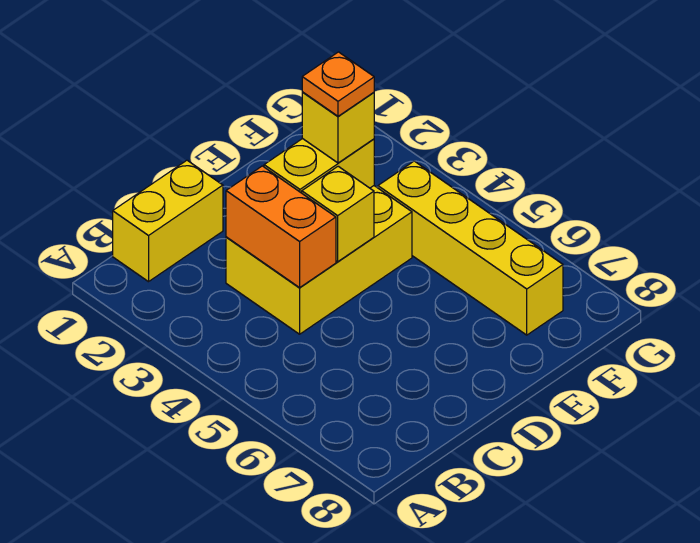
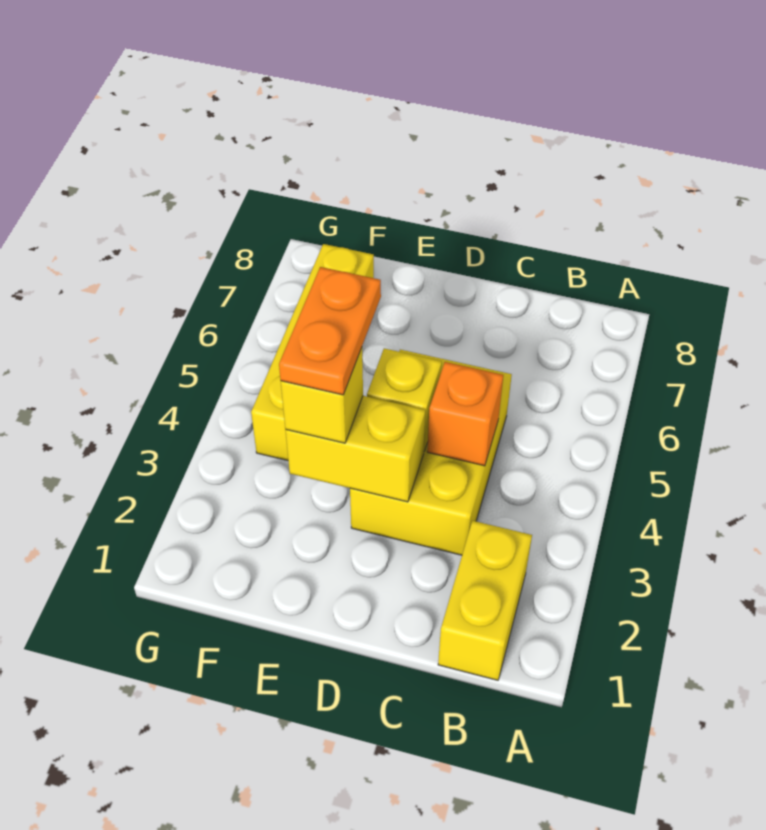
yellow brick B1:C1 level 1 -> yellow brick B1:B2 level 1
yellow brick C3:E4 level 1 -> yellow brick C3:D5 level 1
orange brick C3:C4 level 2 -> orange brick C4 level 2
orange plate E3 level 4 -> orange plate E3:E4 level 4

